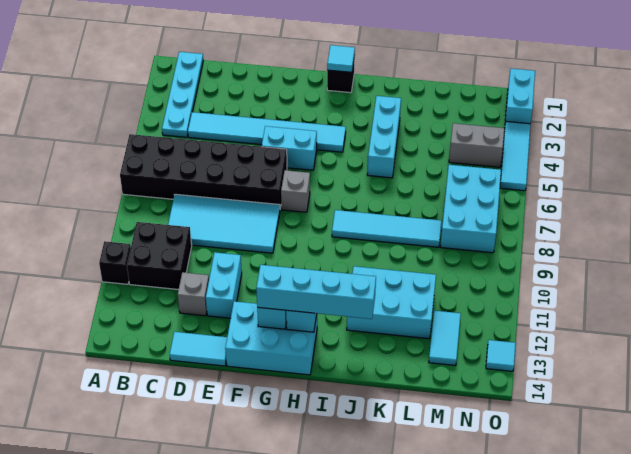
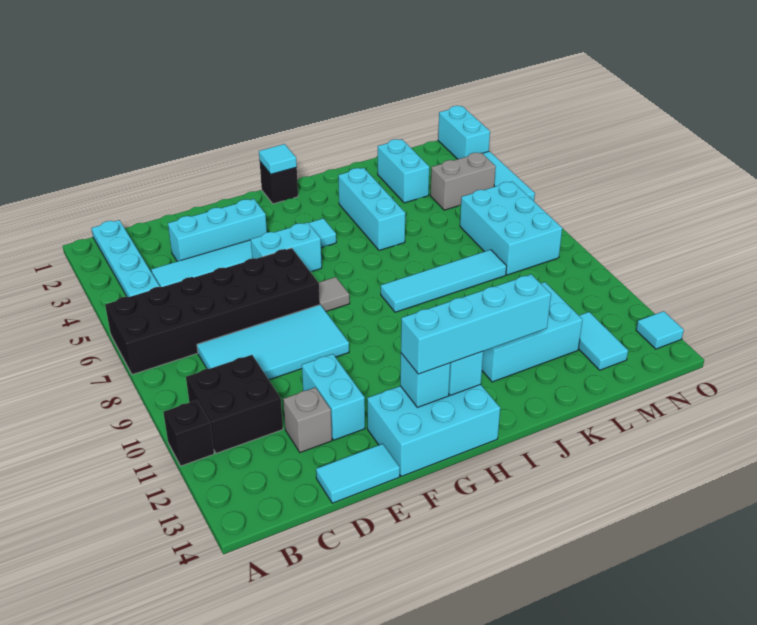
none -> cyan brick D3:F3 level 1
grey brick G7 level 1 -> grey tile G7 level 1
none -> cyan brick L2:L3 level 1

